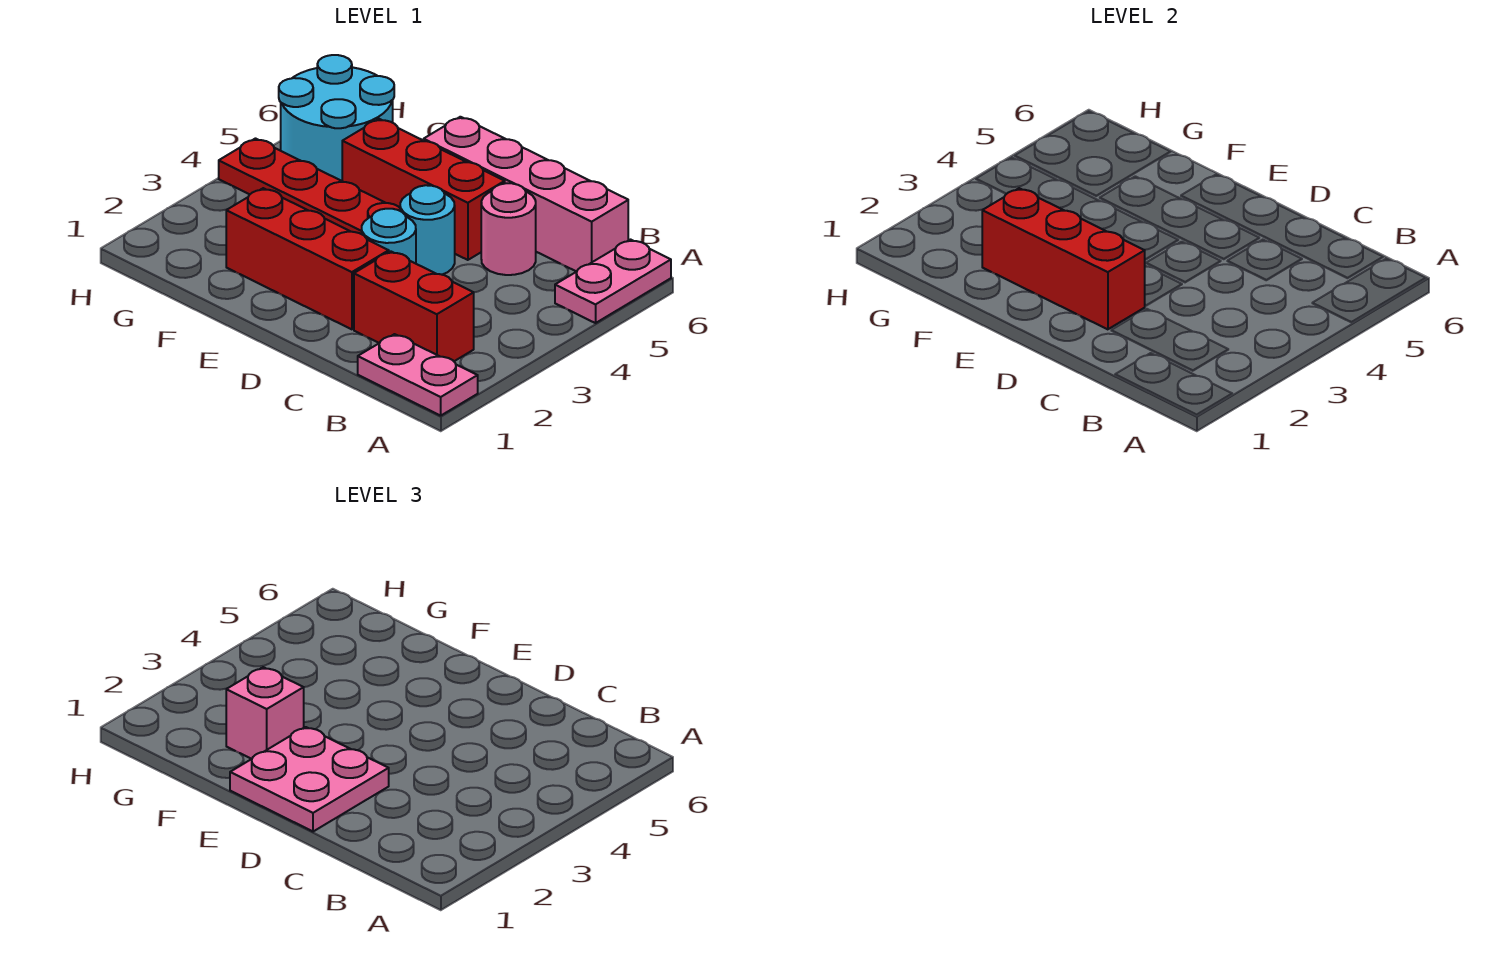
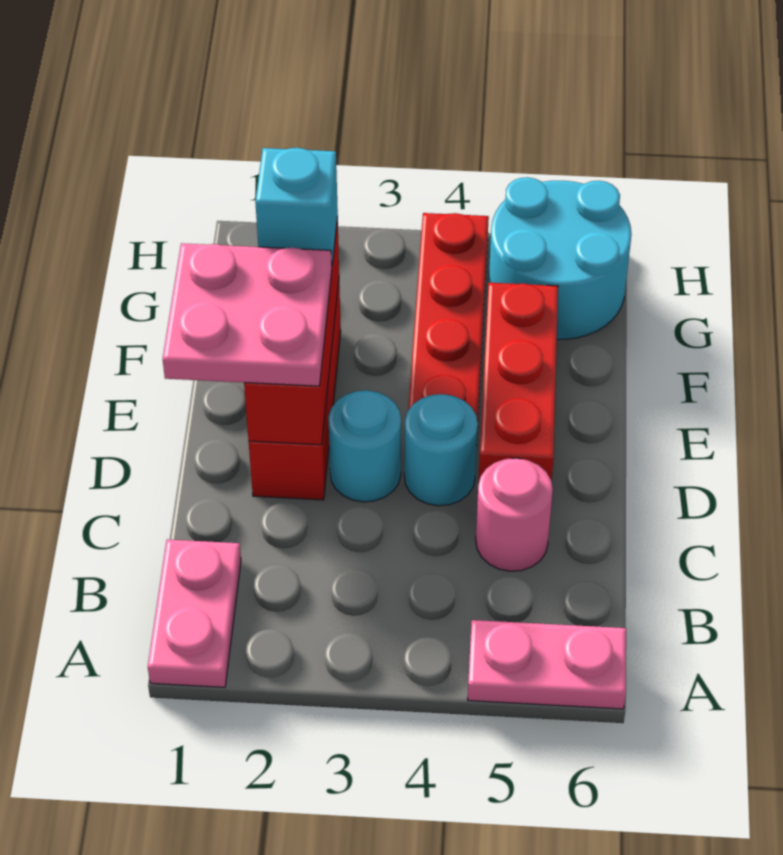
red brick B2:C2 level 1 -> none
pink brick B6:E6 level 1 -> none
pink brick F2 level 3 -> cyan brick F2 level 3

